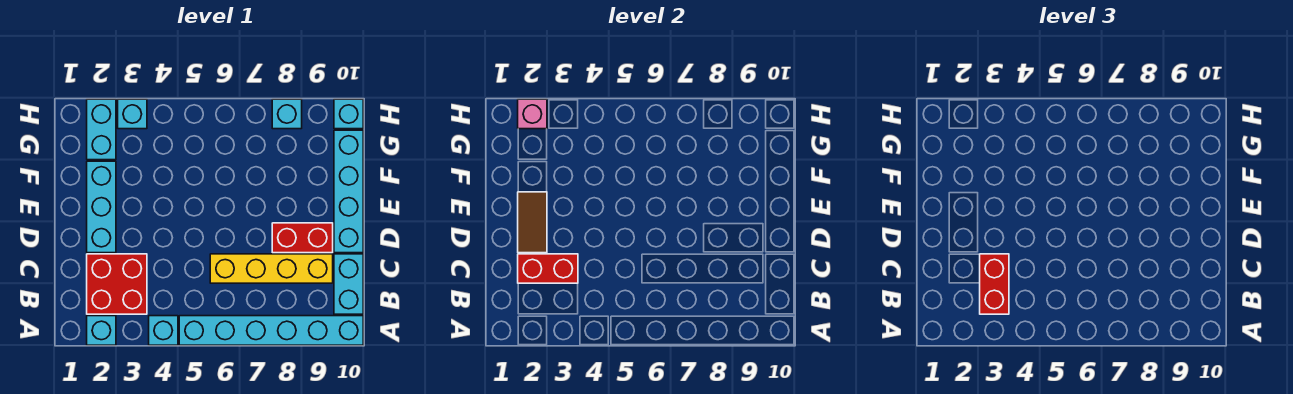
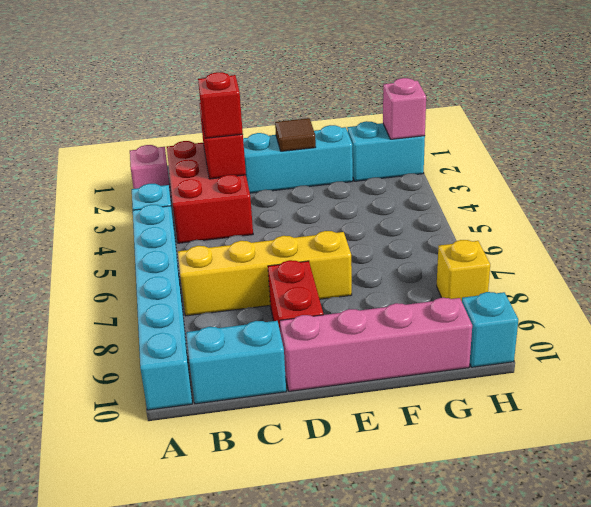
cyan brick A2 level 1 -> pink brick A2 level 1
red brick B2:C3 level 1 -> red brick B2:C4 level 1
red brick B3:C3 level 3 -> red brick C3 level 3
yellow brick C6:C9 level 1 -> yellow brick B7:E7 level 1
brown tile D2:E2 level 2 -> brown tile E2 level 2
cyan brick D10:G10 level 1 -> pink brick D10:G10 level 1
cyan brick H3 level 1 -> none
cyan brick H8 level 1 -> yellow brick H8 level 1

